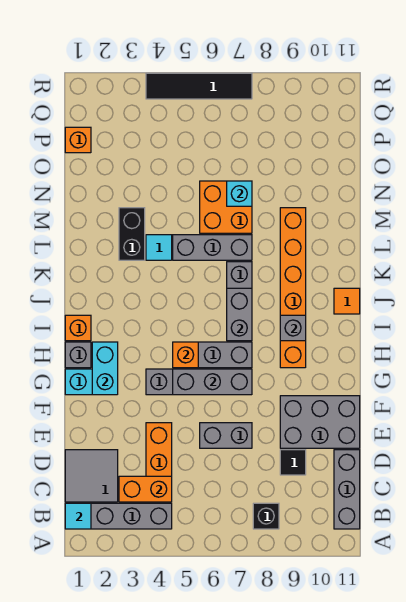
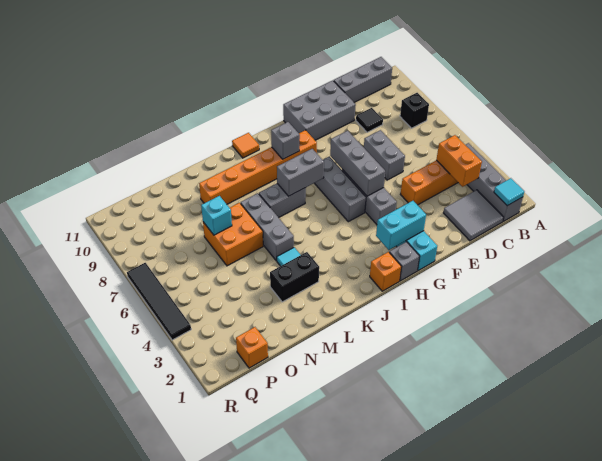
grey brick E9:F11 level 1 -> grey brick E10:G11 level 1
orange brick H5 level 2 -> none

